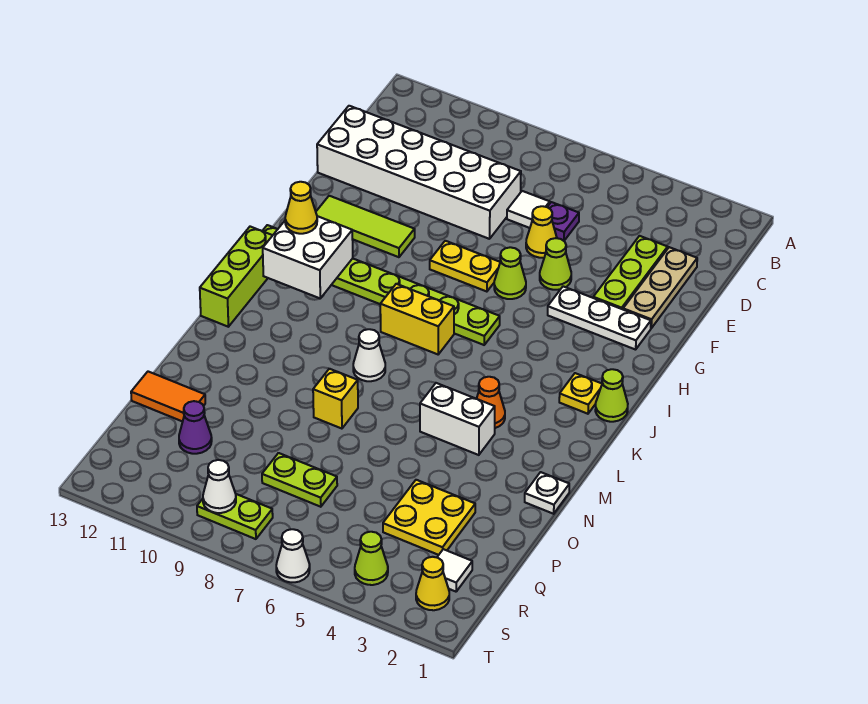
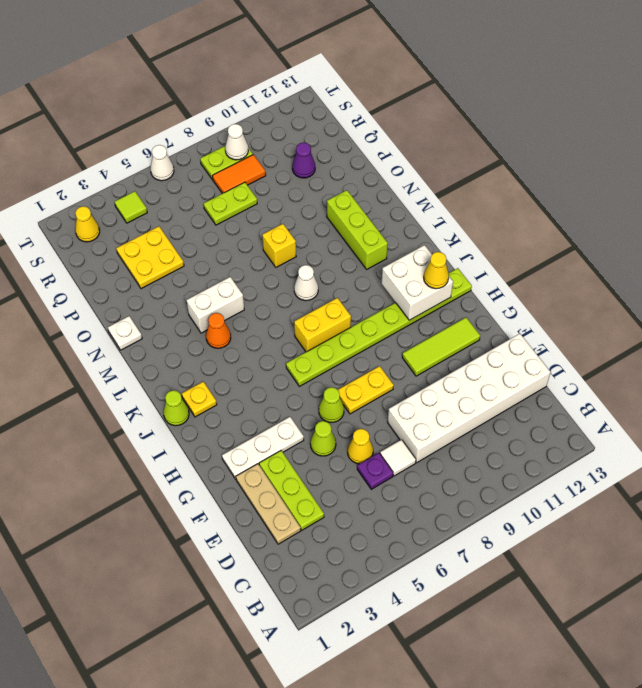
lime brick J13:L13 level 1 -> lime brick L11:N11 level 1
orange tile P12:P13 level 1 -> orange tile R8:R9 level 1
white tile R2 level 1 -> none
lime cone S4 level 1 -> lime tile S4 level 1

